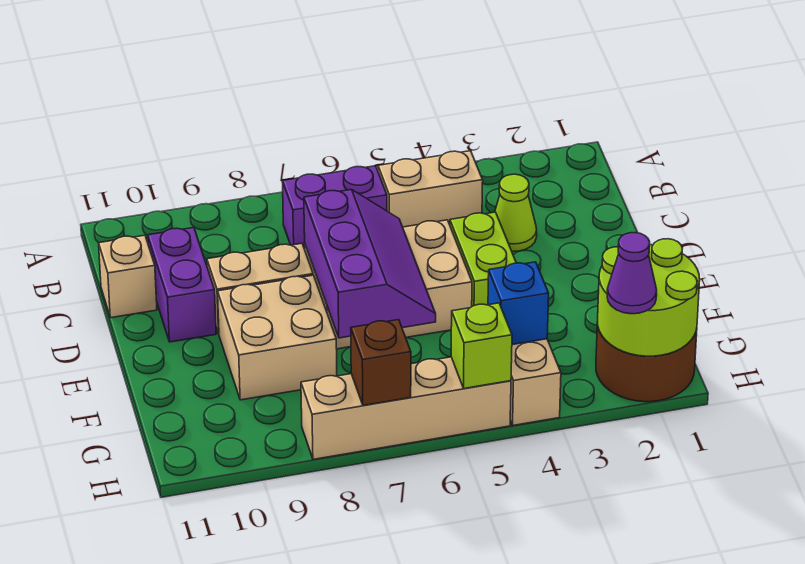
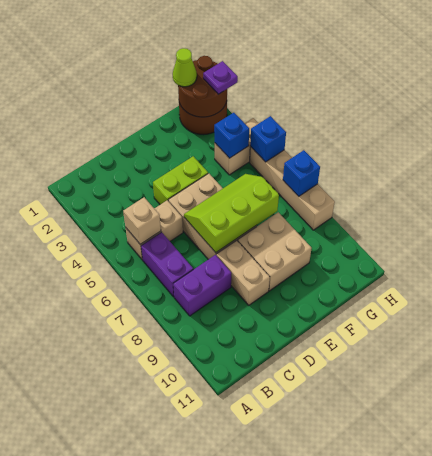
tan brick B4:B5 level 1 -> tan brick B5:C5 level 1
lime cone C3 level 1 -> lime cone G1 level 3
purple brick C10:D10 level 1 -> purple brick B8:C8 level 1
tan brick C11 level 1 -> tan brick B5 level 2
purple slope D6:F7 level 2 top 7 -> lime slope D6:F7 level 2 top 7
lime round brick G1:H2 level 2 -> brown round brick G1:H2 level 2
purple cone H2 level 3 -> purple plate H2 level 3
lime brick H5 level 2 -> blue brick H5 level 2
brown brick H7 level 2 -> blue brick H7 level 2

